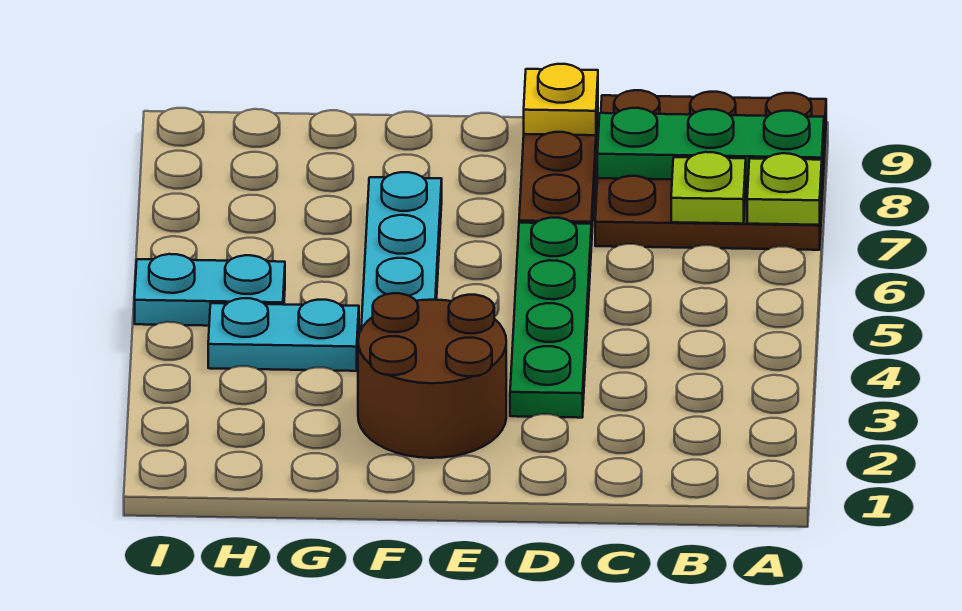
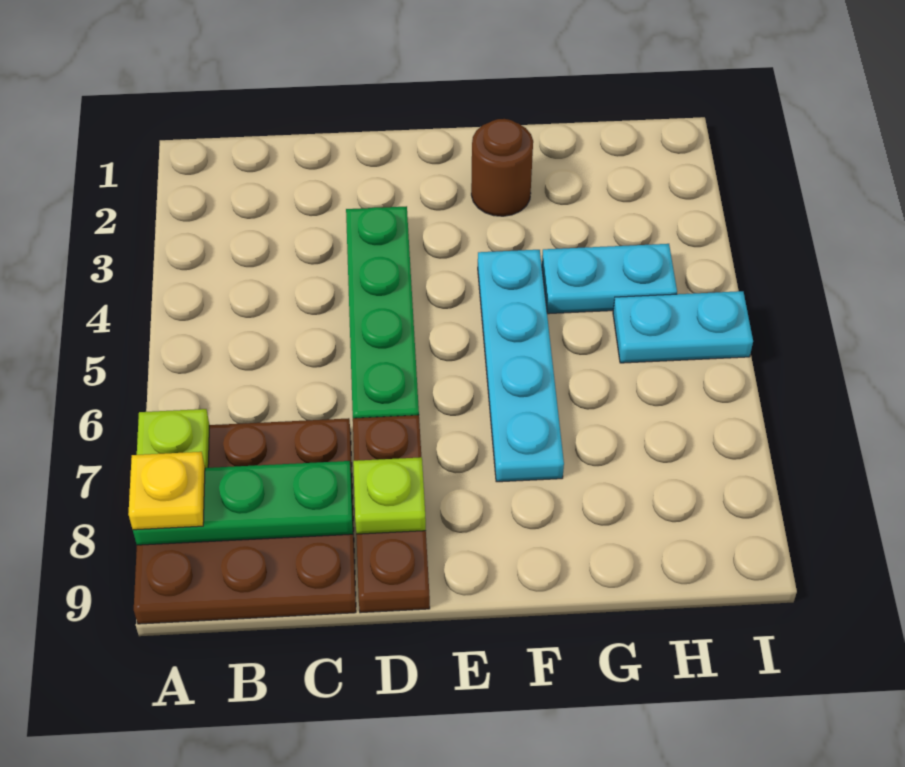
lime plate B7 level 2 -> lime plate D8 level 2
yellow plate D9 level 2 -> yellow plate A8 level 3
brown round brick E2:F3 level 1 -> brown round brick F2 level 1

